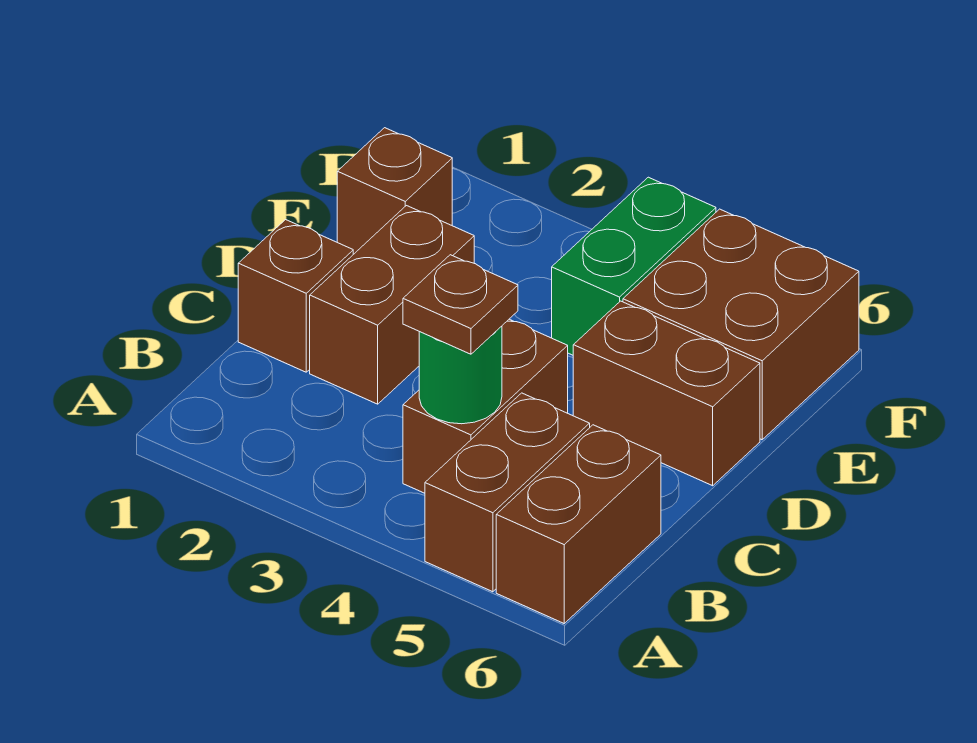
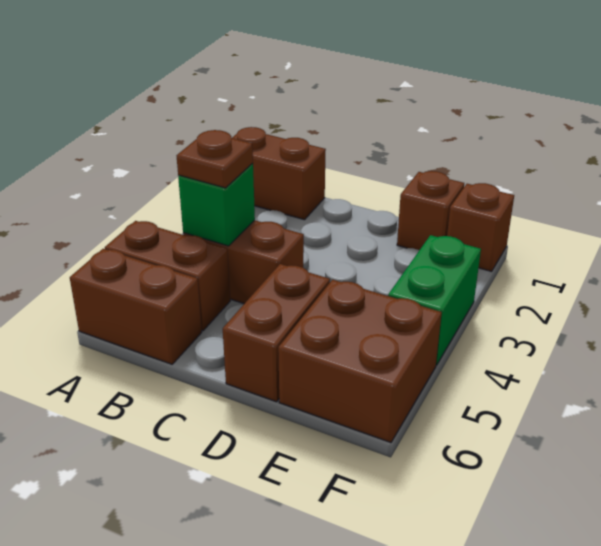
green round brick B4 level 2 -> green brick B4 level 2
brown brick C1 level 1 -> brown brick F1 level 1
brown brick C2:D2 level 1 -> brown brick A1:B1 level 1
green brick E4:F4 level 1 -> green brick F3:F4 level 1

